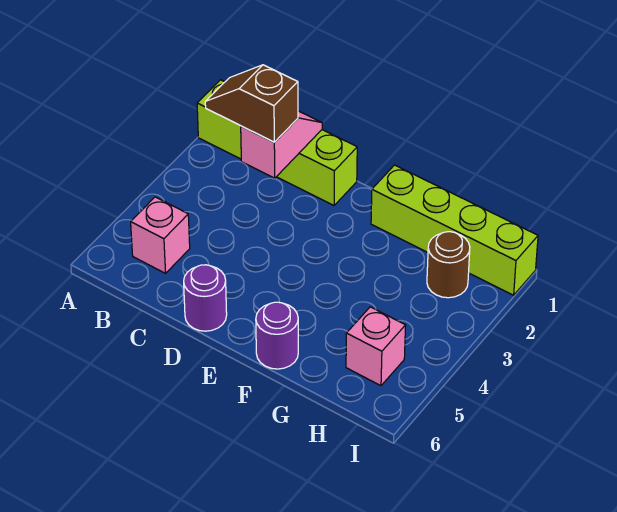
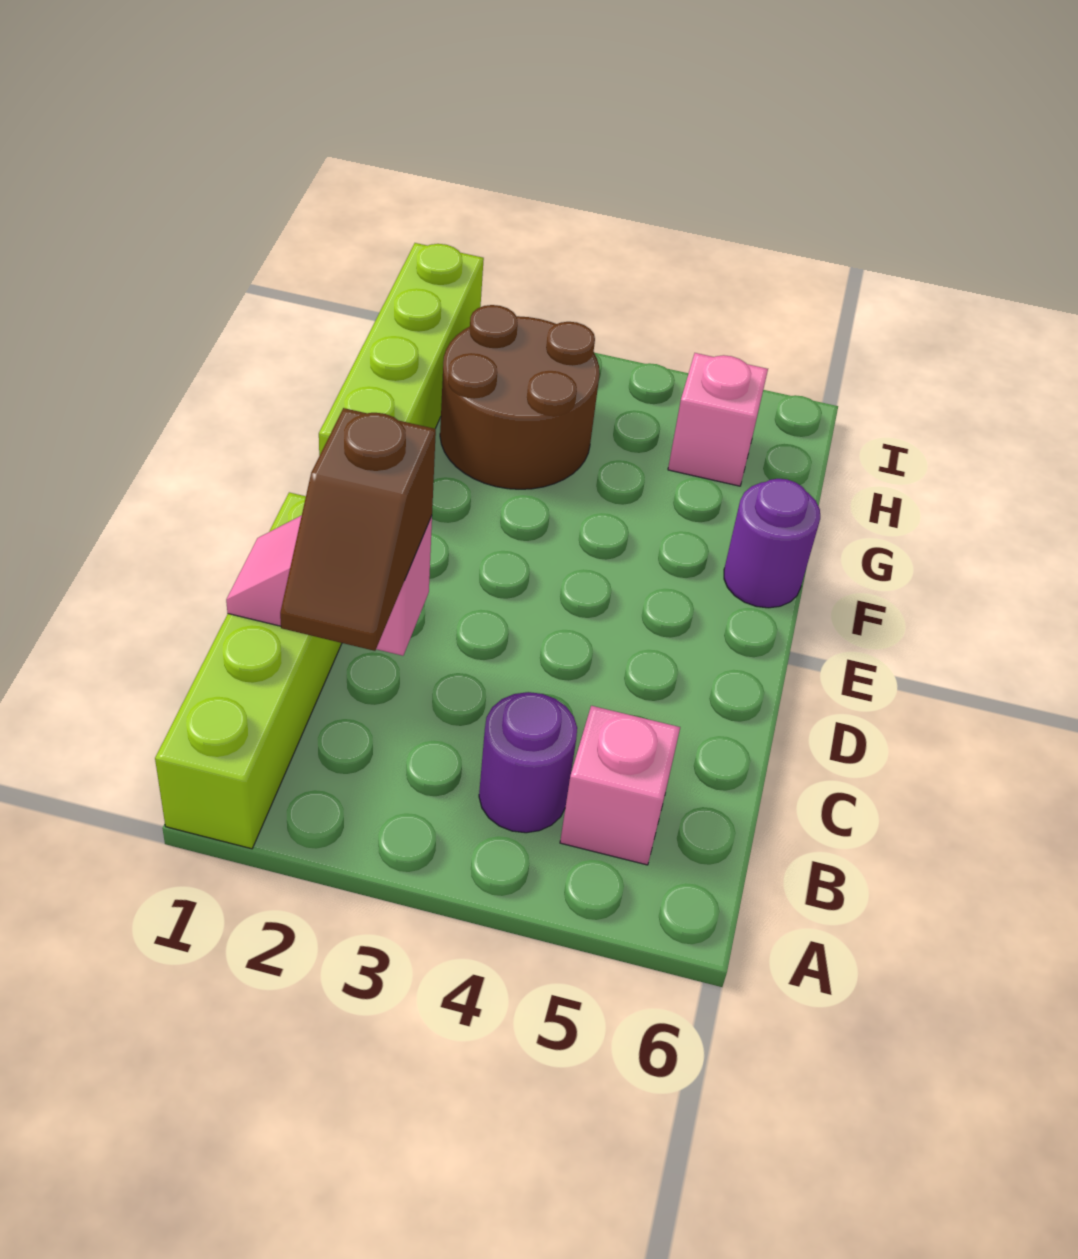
purple round brick D6 level 1 -> purple round brick B4 level 1
brown round brick H2 level 1 -> brown round brick G2:H3 level 1

